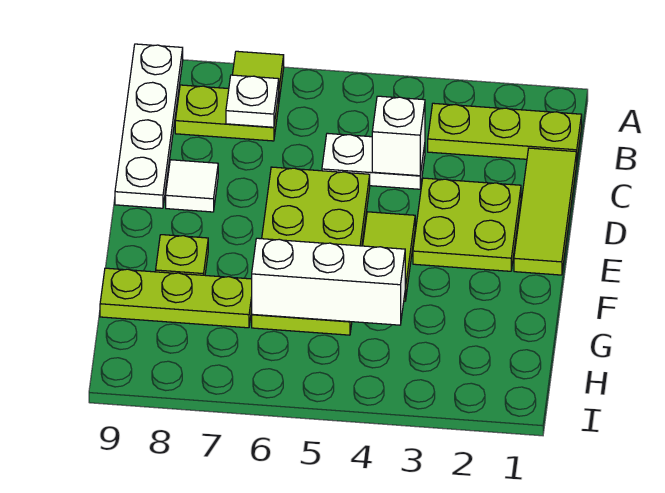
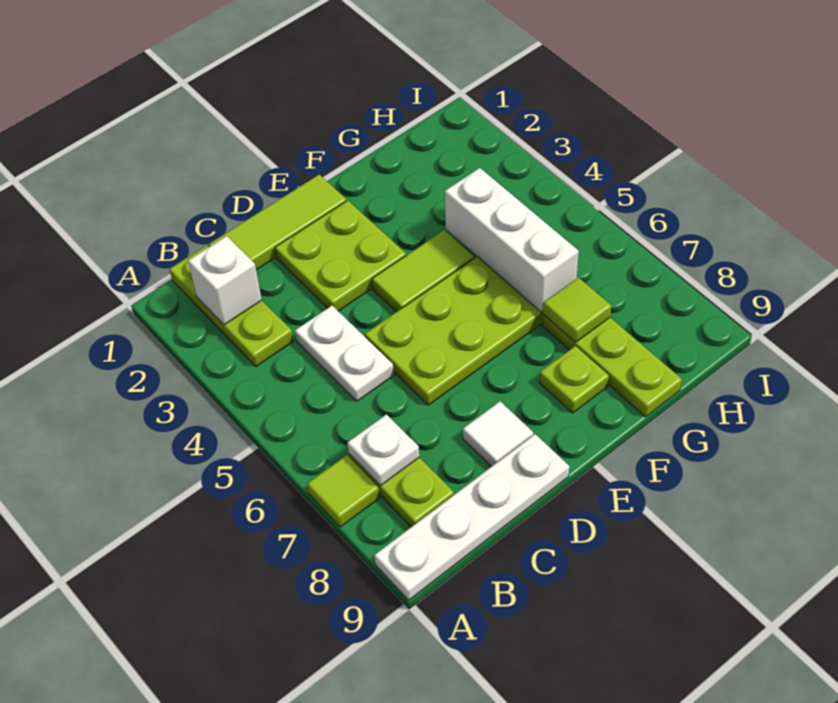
white brick C4 level 2 -> white brick B2 level 2
none -> lime tile G7 level 2

